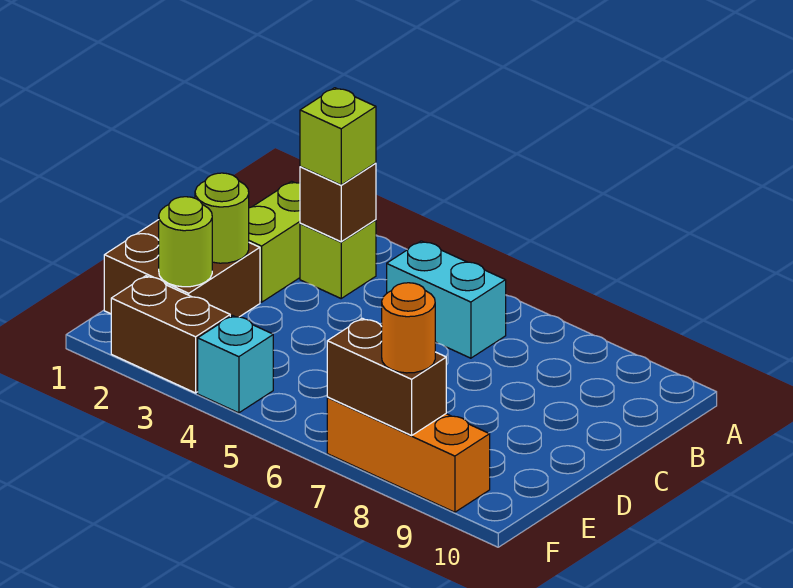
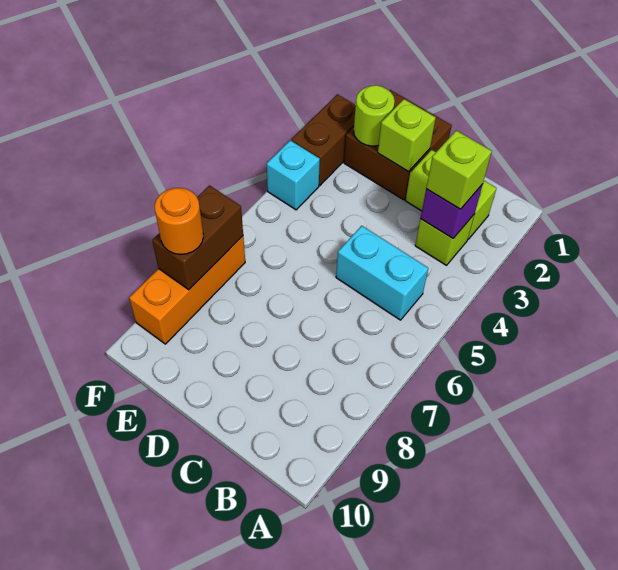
brown brick B3 level 2 -> purple brick B3 level 2
cyan brick B5:B6 level 1 -> cyan brick B5:C5 level 1
lime round brick D2 level 2 -> lime brick D2 level 2

